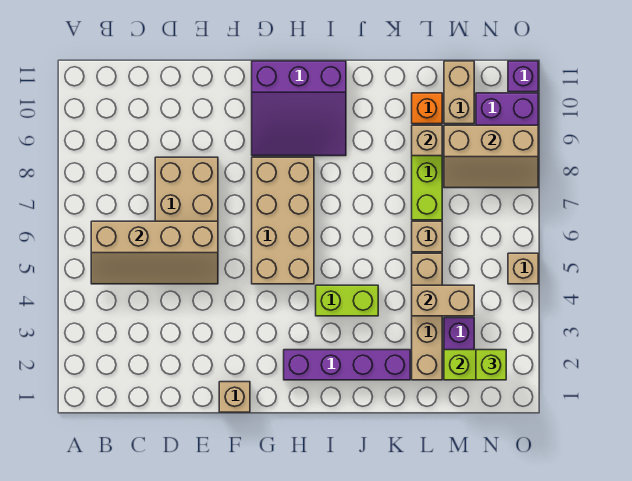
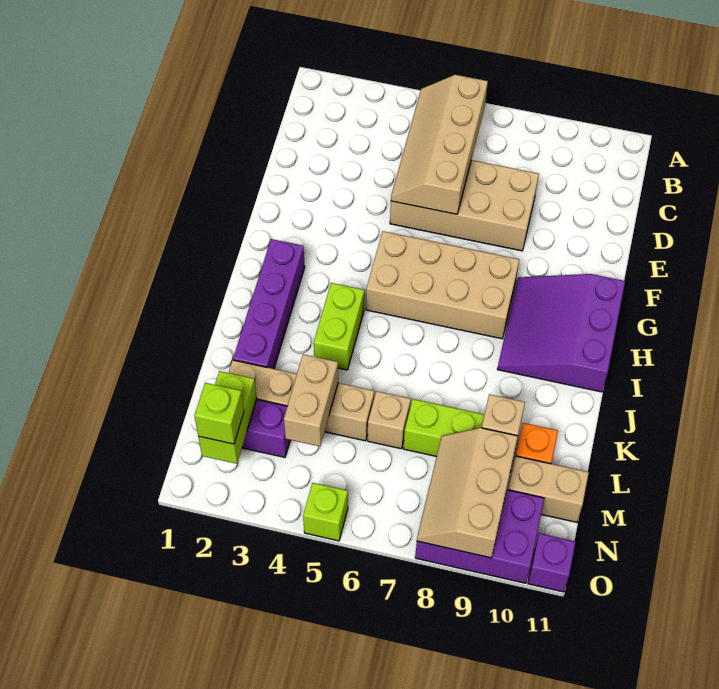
tan brick F1 level 1 -> none
tan brick O5 level 1 -> lime brick O5 level 1

